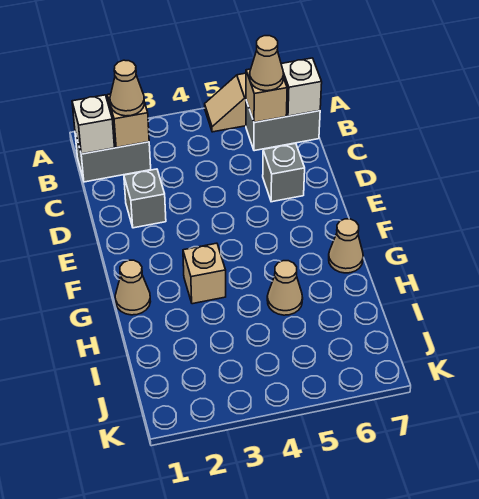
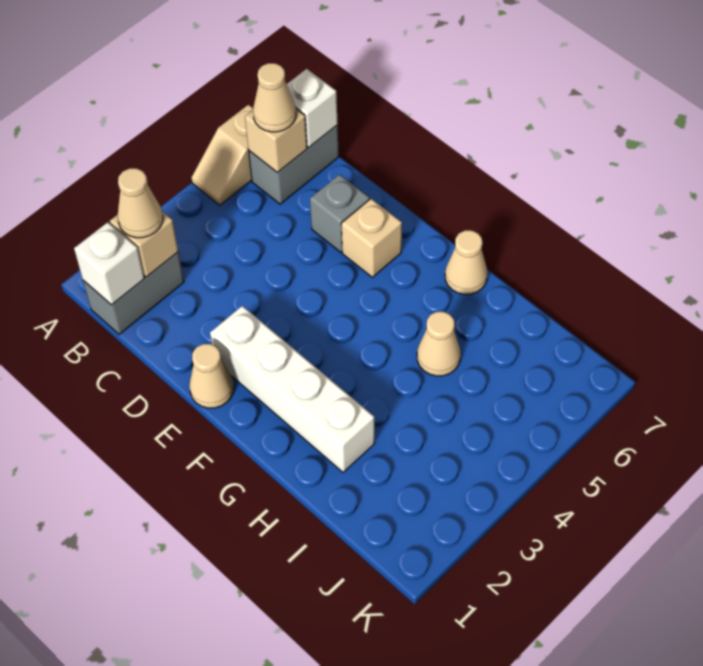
grey brick D2 level 1 -> none
none -> white brick E2:H2 level 1
tan cone G1 level 1 -> tan cone E1 level 1
tan brick G3 level 1 -> tan brick E6 level 1

